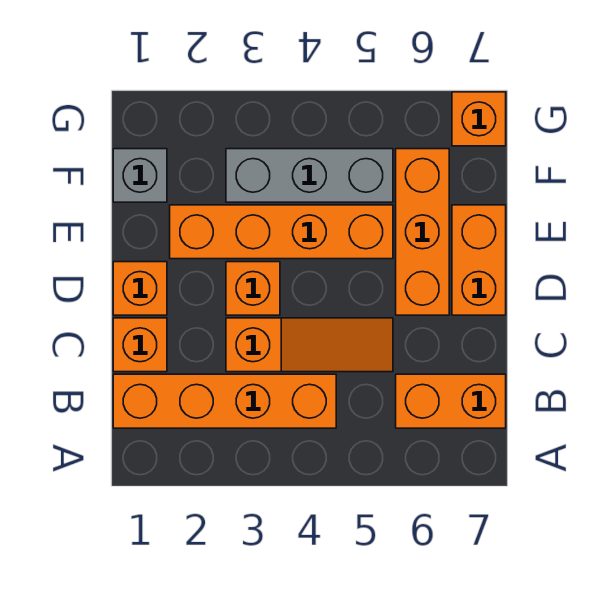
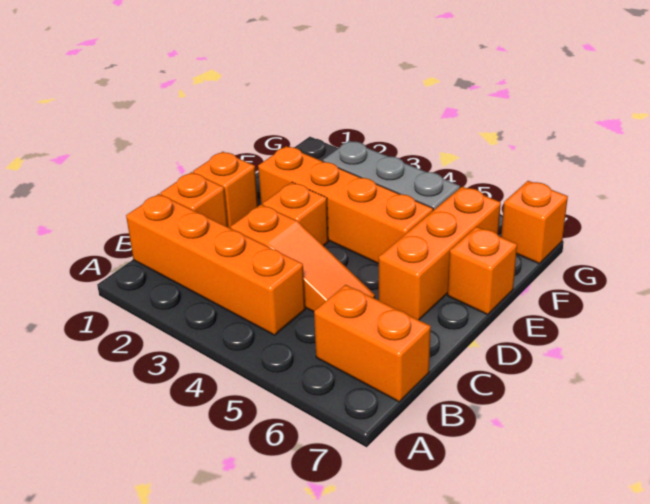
orange brick D7:E7 level 1 -> orange brick E7 level 1
grey brick F1 level 1 -> none

